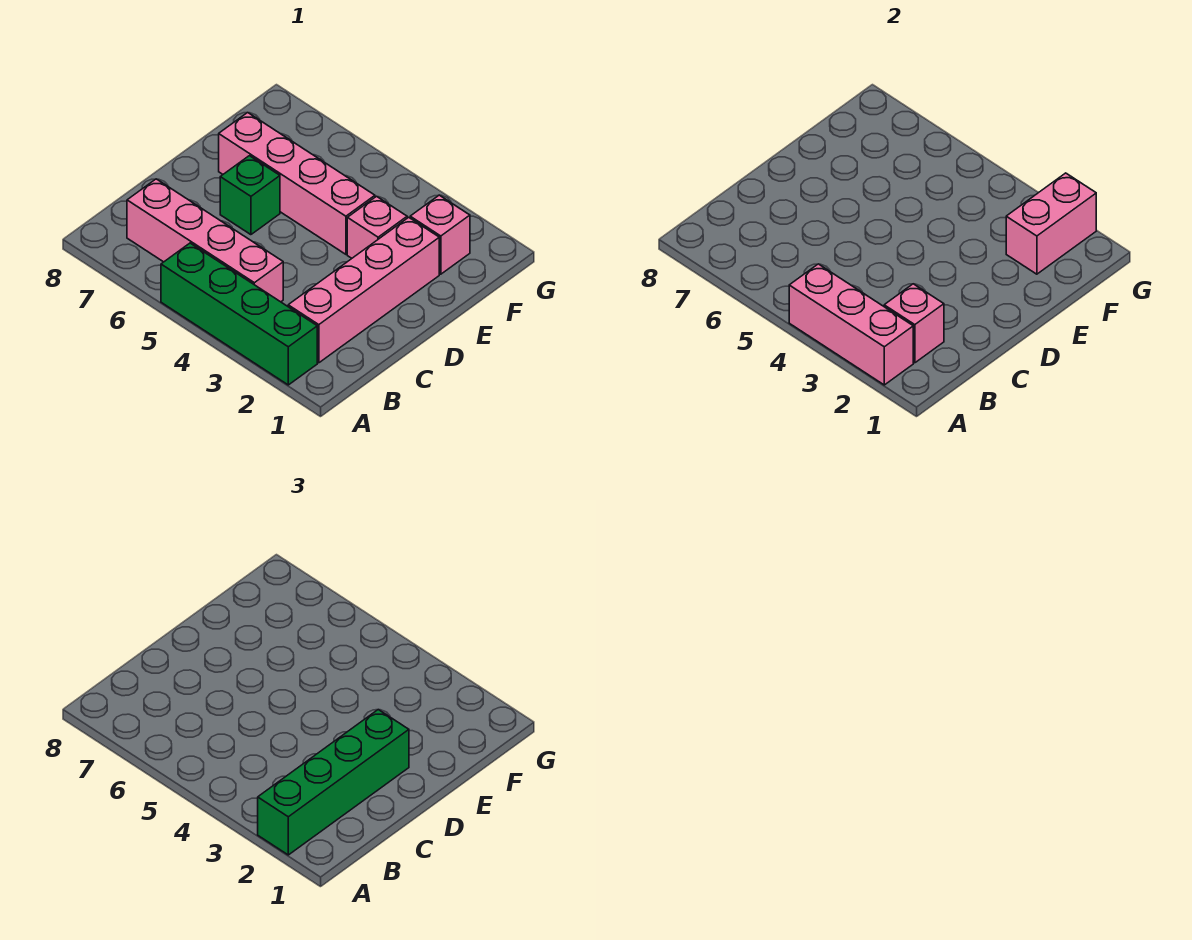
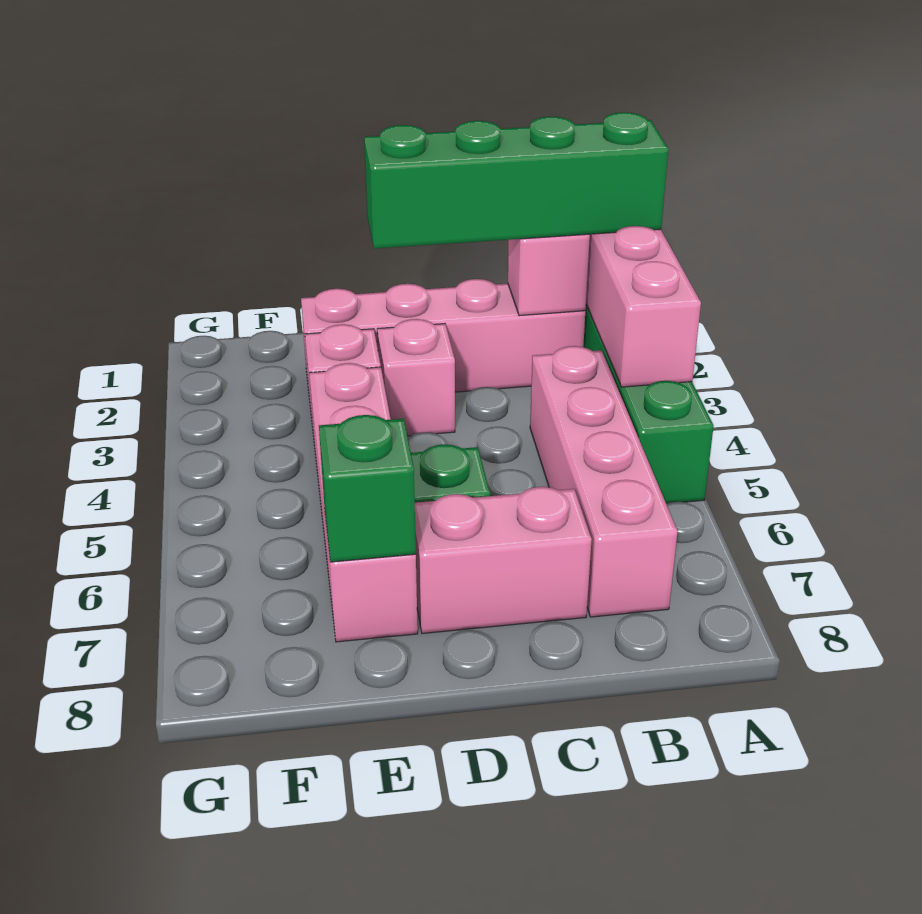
none -> green brick E7 level 2
pink brick F2 level 1 -> pink brick D3 level 1
pink brick F2:G2 level 2 -> pink brick C7:D7 level 1

